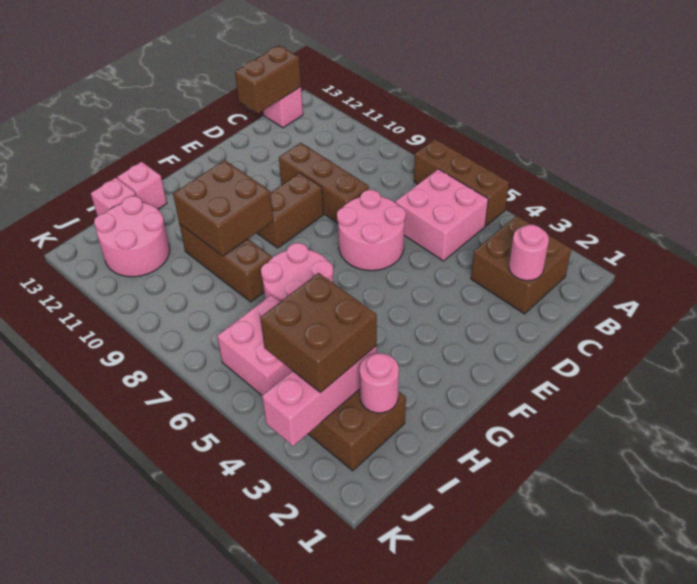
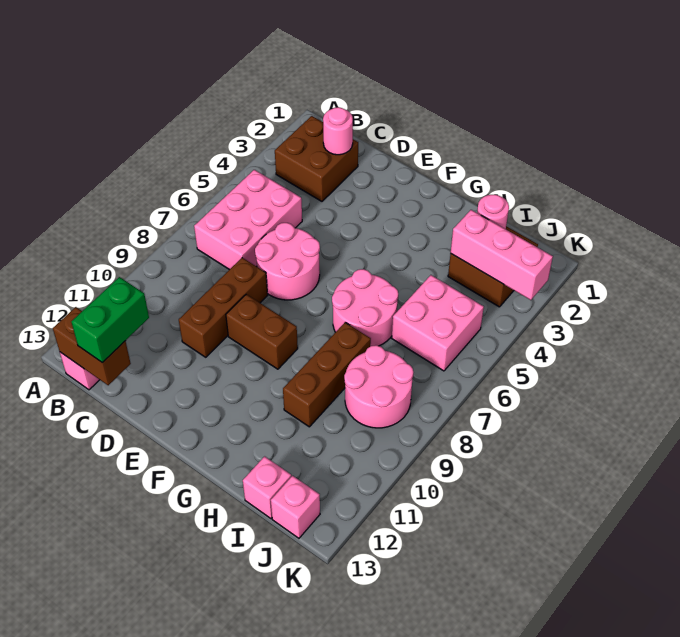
brown brick A5:A7 level 1 -> none
pink brick B5:C6 level 1 -> pink brick B5:C7 level 1
none -> green brick C12:C13 level 3
brown brick G9:H10 level 2 -> none
pink brick H13 level 1 -> pink brick J13 level 1
brown brick I3:J4 level 3 -> none
pink round brick I11:J12 level 1 -> pink round brick I8:J9 level 1

